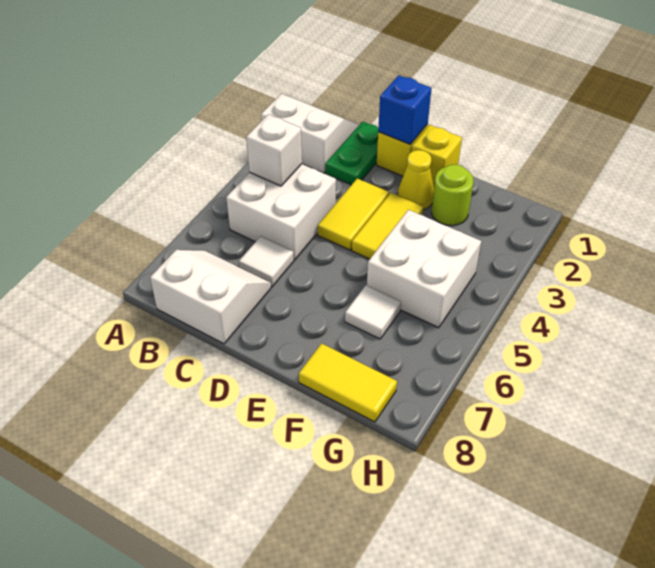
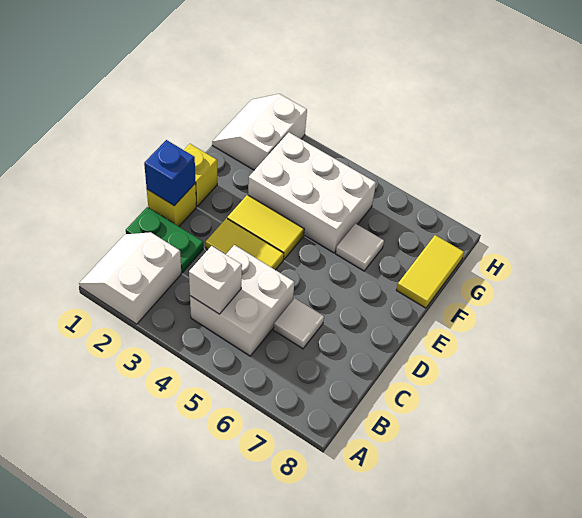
white slope B7:C8 level 1 top 8 -> white slope G1:H2 level 1 top 2
yellow cone E2 level 1 -> none
lime round brick F2 level 1 -> none
white brick F4:G5 level 1 -> white brick F3:G5 level 1

